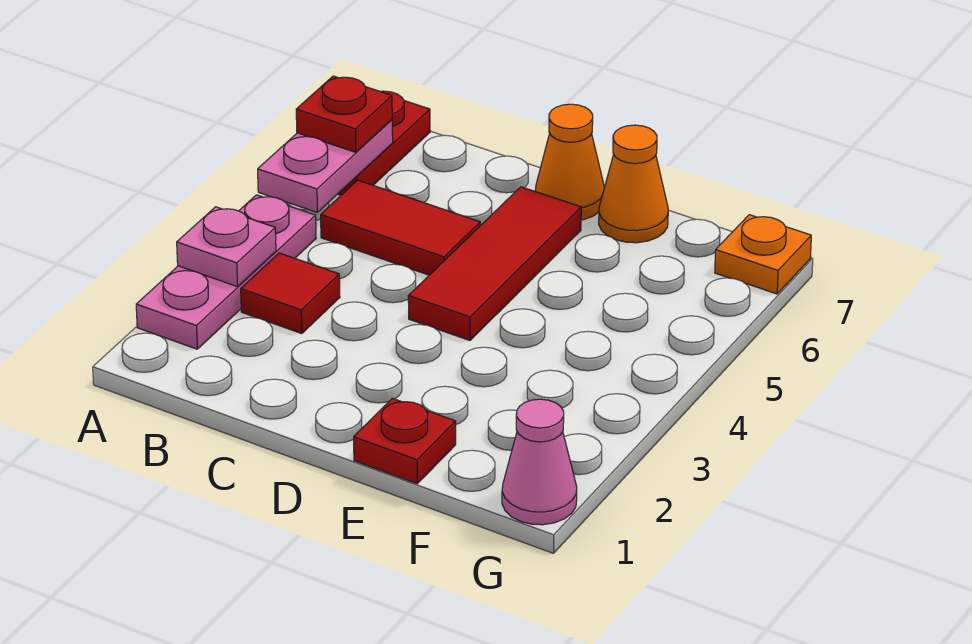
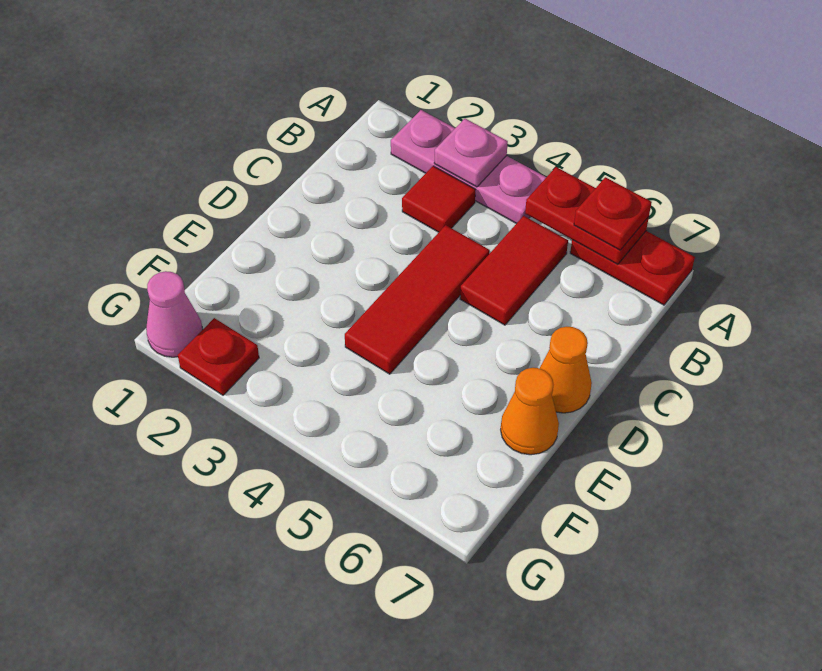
pink plate A5:A6 level 2 -> red plate A5:A6 level 2
red tile D4:D6 level 1 -> red tile C4:E4 level 1
red plate E1 level 1 -> red plate G2 level 1
orange plate G7 level 1 -> none

